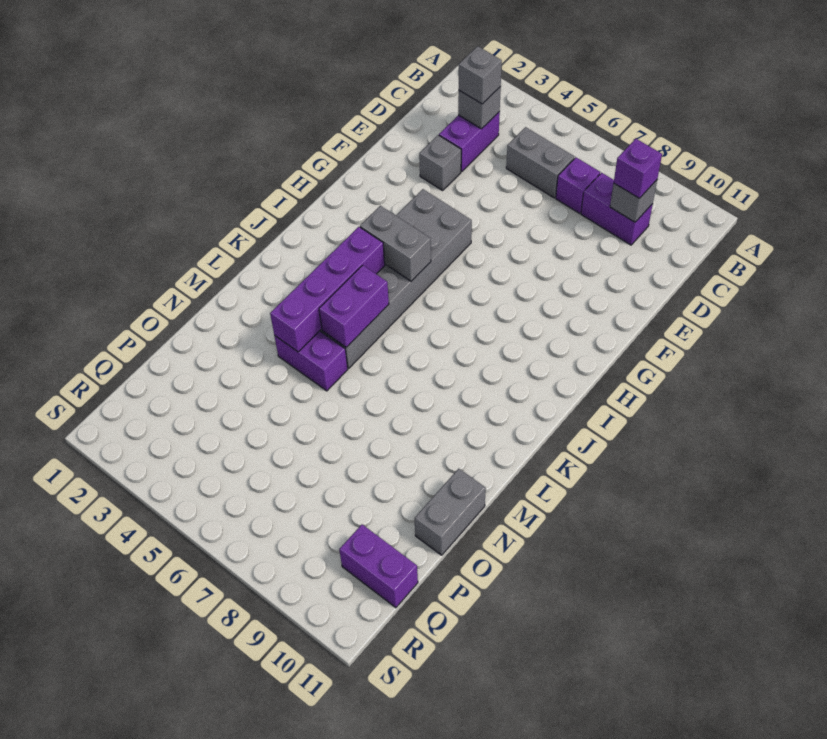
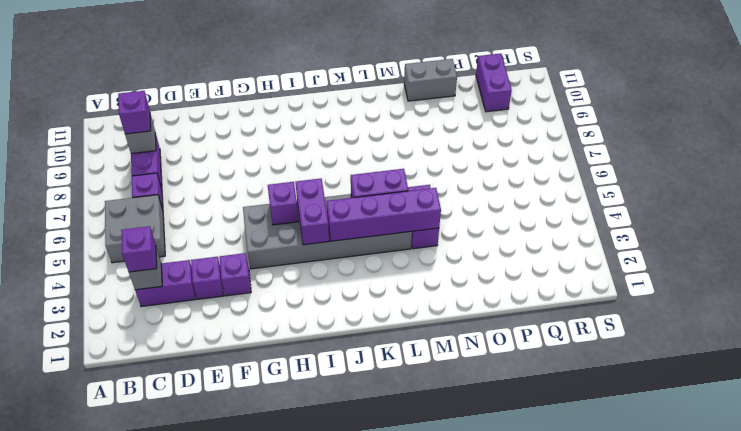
grey brick C3 level 3 -> purple brick C3 level 3
grey brick C5:C6 level 1 -> grey brick B5:C6 level 1
grey brick E3 level 1 -> purple brick E3 level 1
none -> purple brick F3 level 1
none -> purple brick H5 level 2
grey brick I4:I5 level 2 -> purple brick I4:I5 level 2

